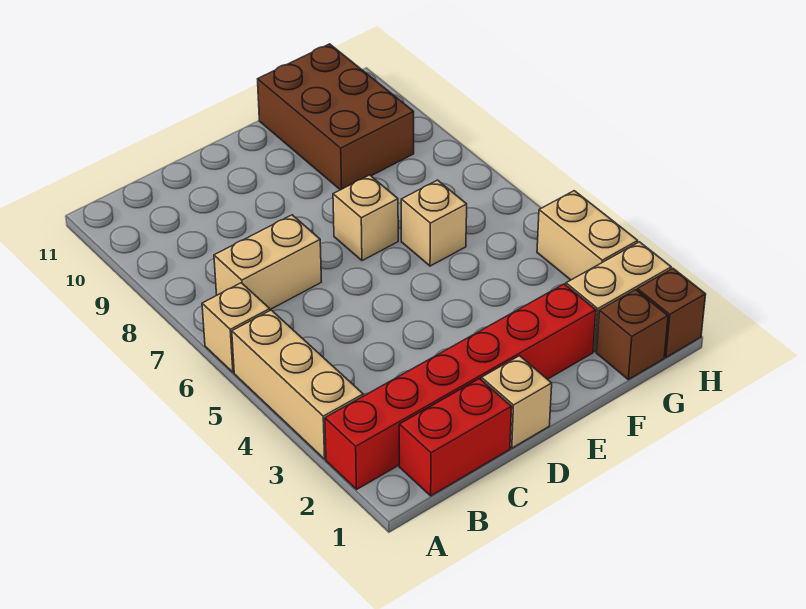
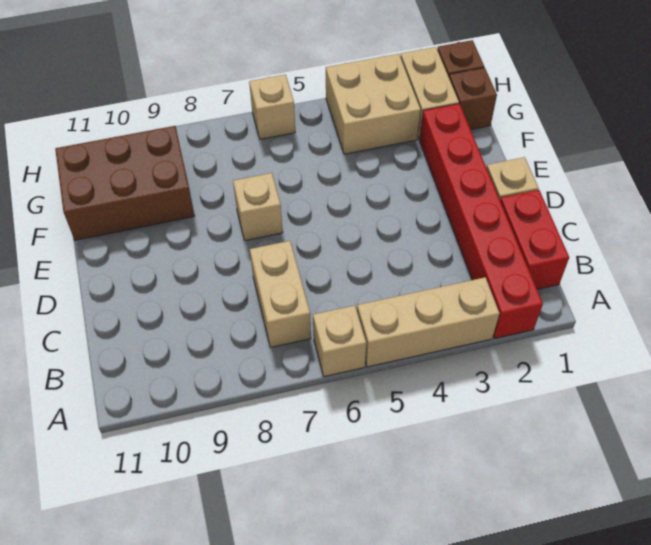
tan brick F6 level 1 -> tan brick H6 level 1
tan brick H3:H4 level 1 -> tan brick G3:H4 level 1

